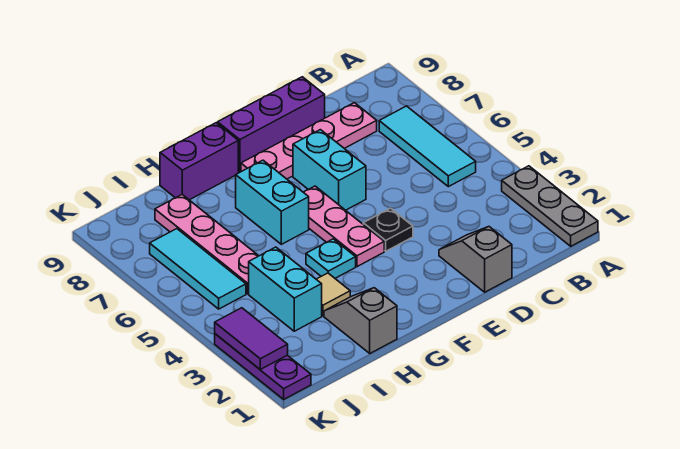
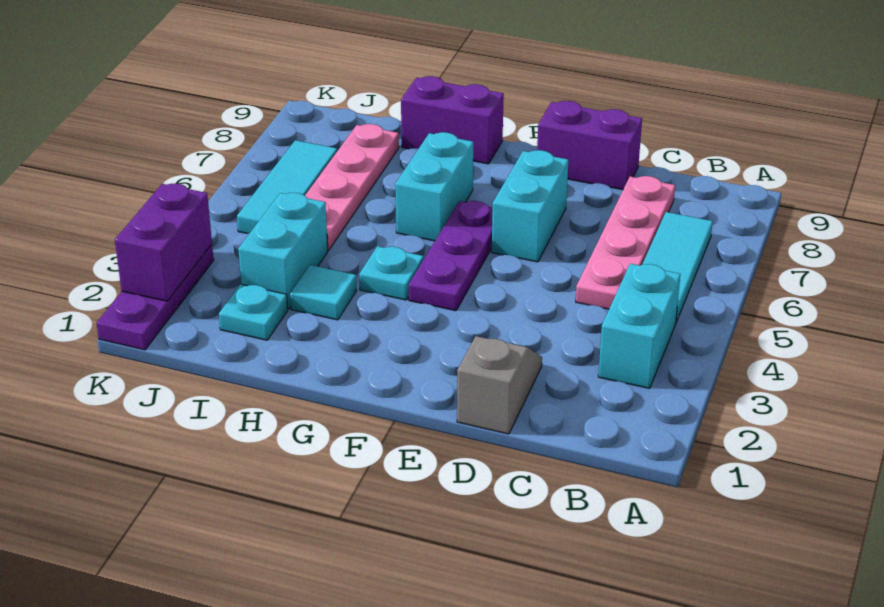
grey plate A1:A3 level 1 -> none
none -> cyan brick B3:B4 level 1
pink plate C8:F8 level 1 -> pink plate C5:C8 level 1
purple brick D9:F9 level 1 -> purple brick D9:E9 level 1
black plate E4 level 1 -> none
pink plate F4:F6 level 1 -> purple plate F4:F6 level 1
grey slope H1:H2 level 1 top 1 -> none
tan tile H3 level 1 -> cyan tile H3 level 1
none -> cyan plate I2 level 1
purple tile K2:K3 level 2 -> purple brick K2:K3 level 2

